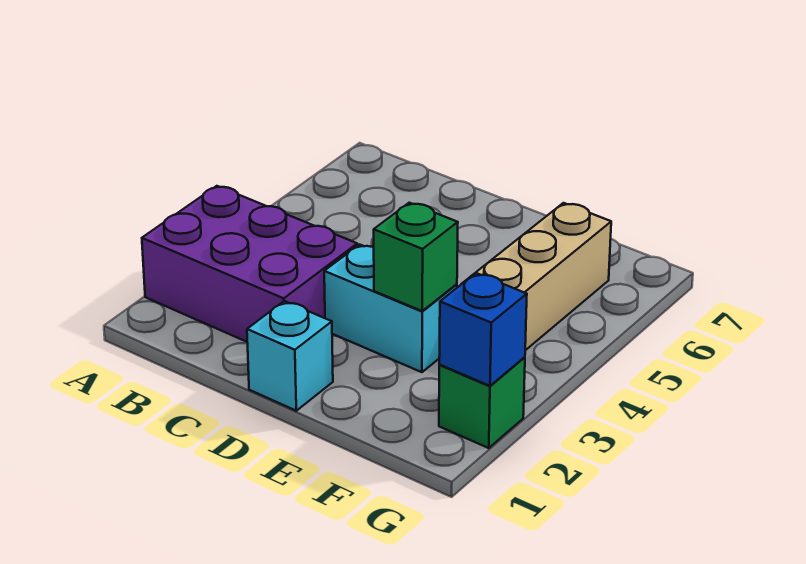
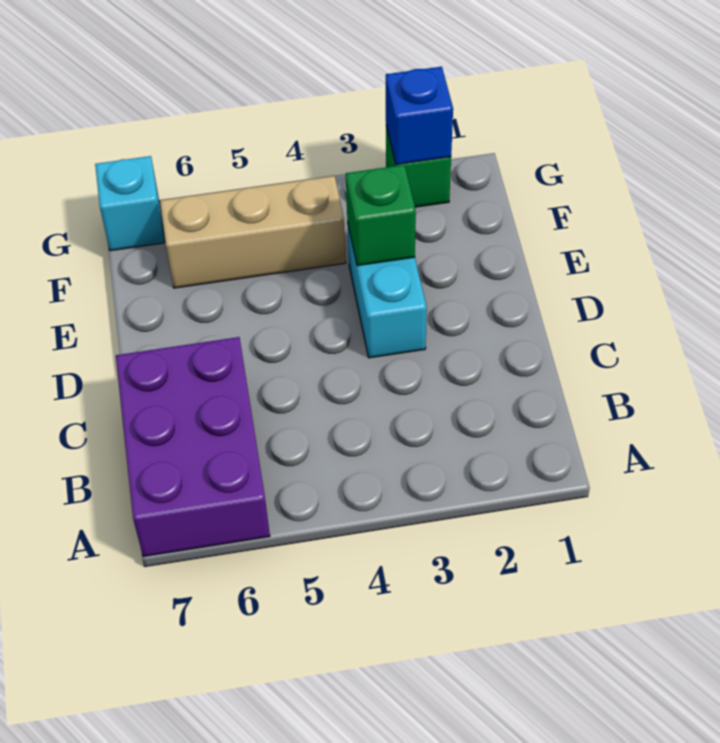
purple brick A2:C3 level 1 -> purple brick A6:C7 level 1
cyan brick D1 level 1 -> cyan brick G7 level 1

